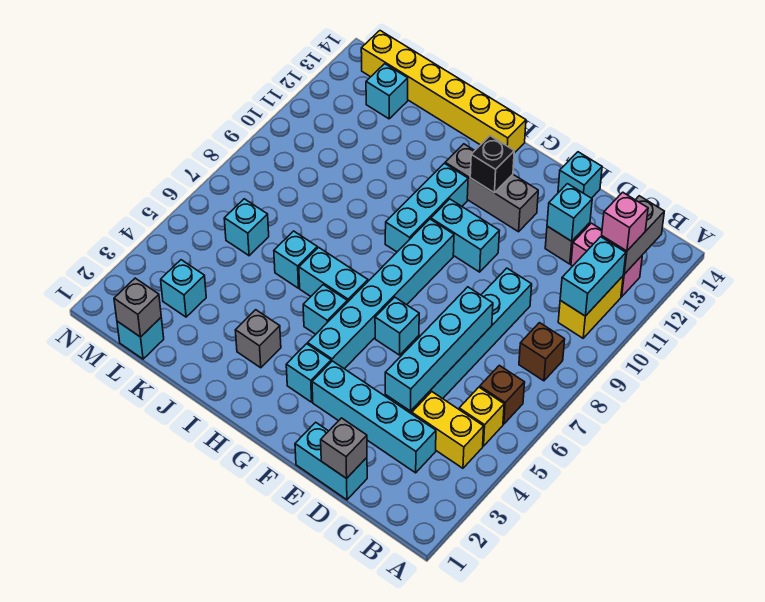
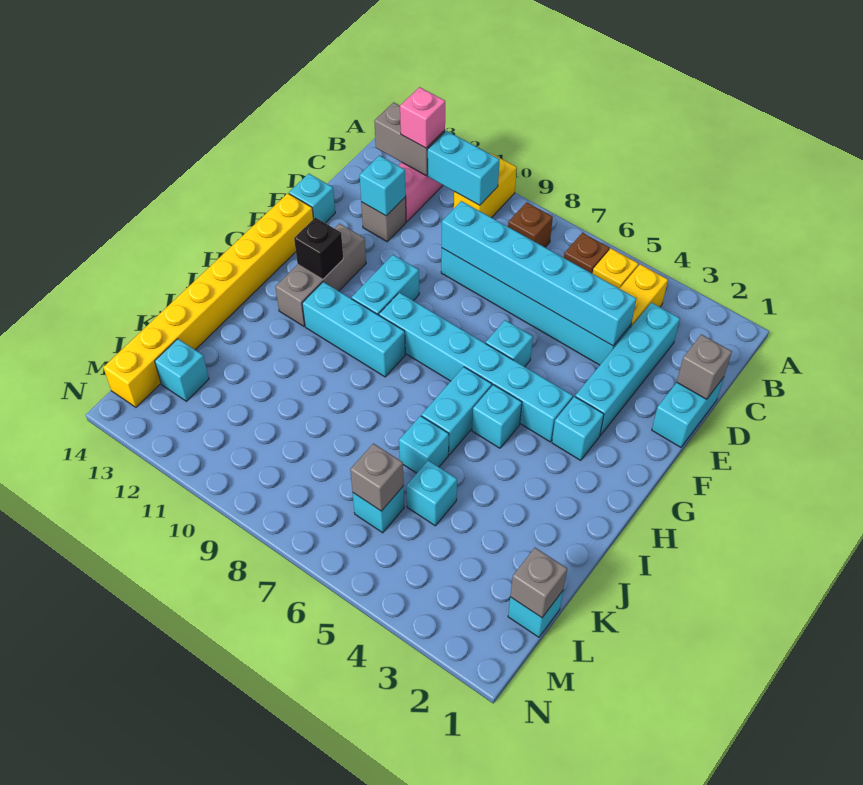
yellow brick B10:B11 level 1 -> yellow brick A10:B10 level 1
cyan brick D4:D7 level 2 -> cyan brick D4:D9 level 2
yellow brick H14:M14 level 1 -> yellow brick F14:M14 level 1
grey brick I3 level 1 -> grey brick L6 level 2
cyan brick L3 level 1 -> cyan brick K5 level 1

